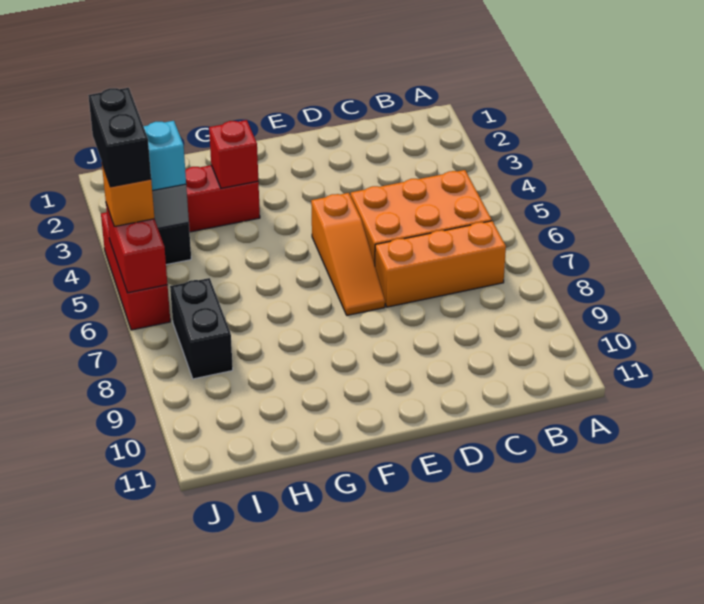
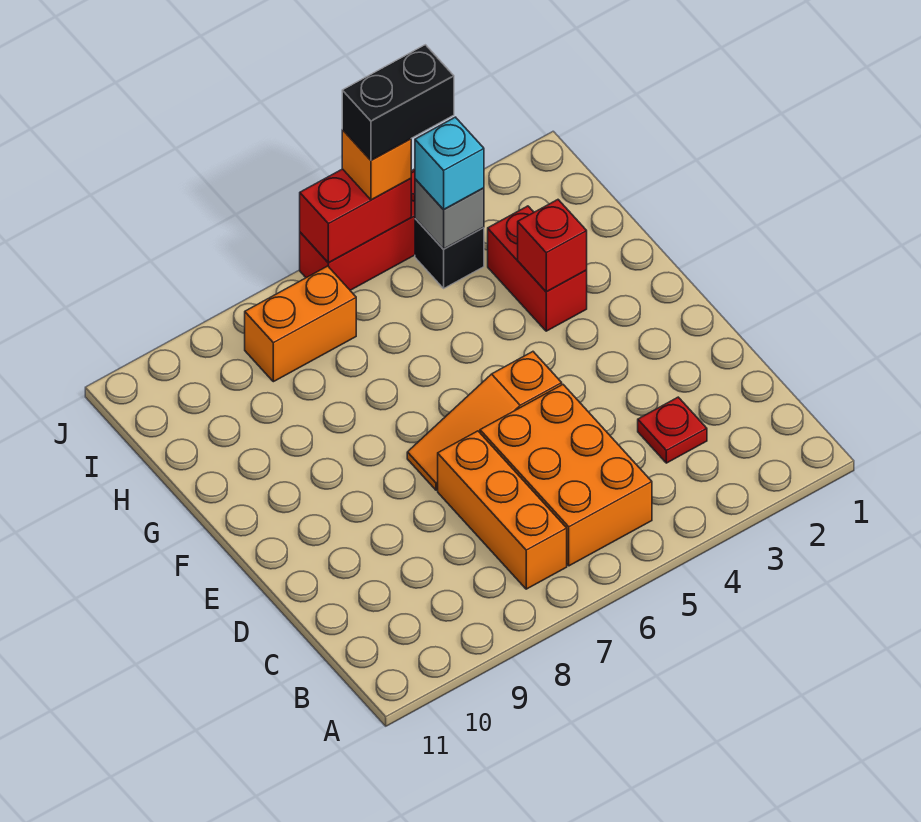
none -> red plate C3 level 1
black brick I7:I8 level 1 -> orange brick I7:I8 level 1

